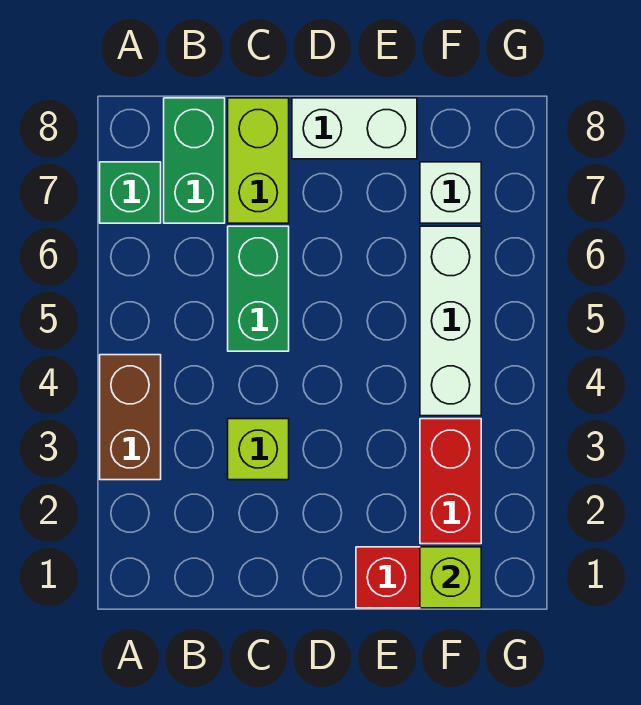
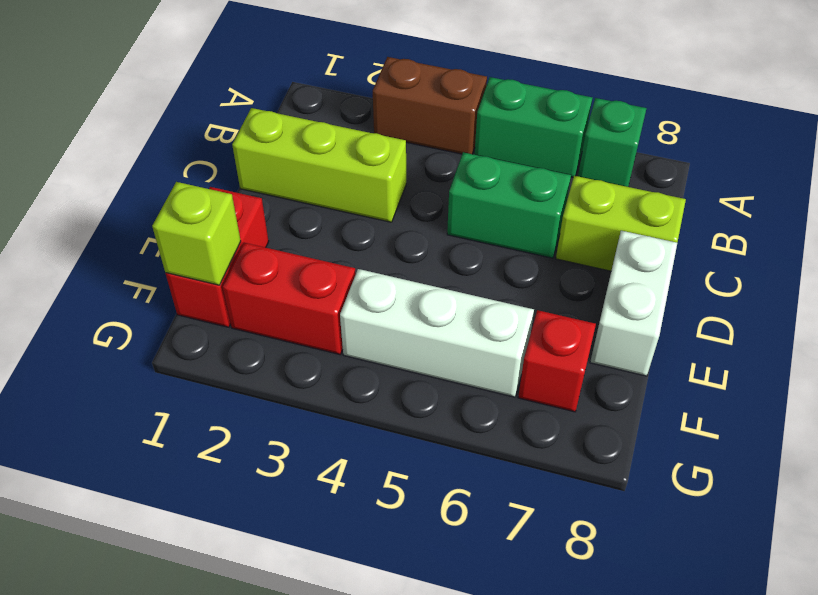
green brick B7:B8 level 1 -> green brick A5:A6 level 1
lime brick C3 level 1 -> lime brick C1:C3 level 1
white brick F7 level 1 -> red brick F7 level 1

